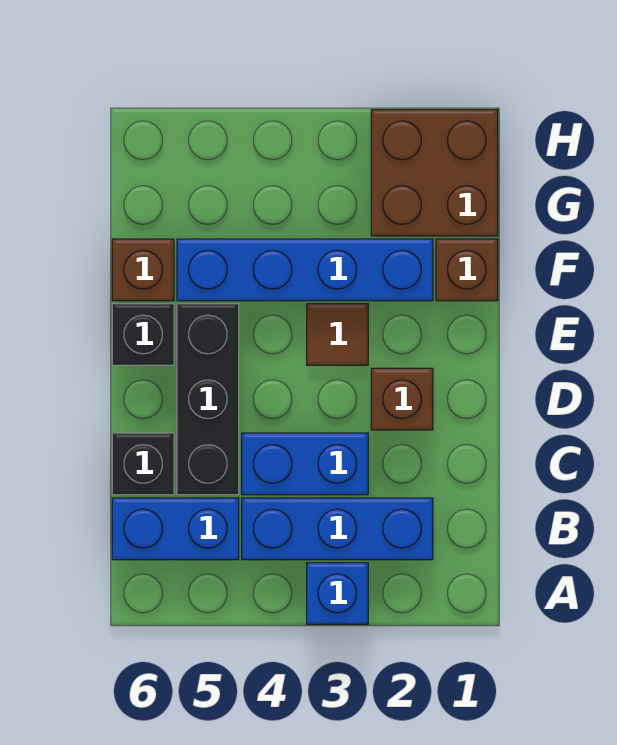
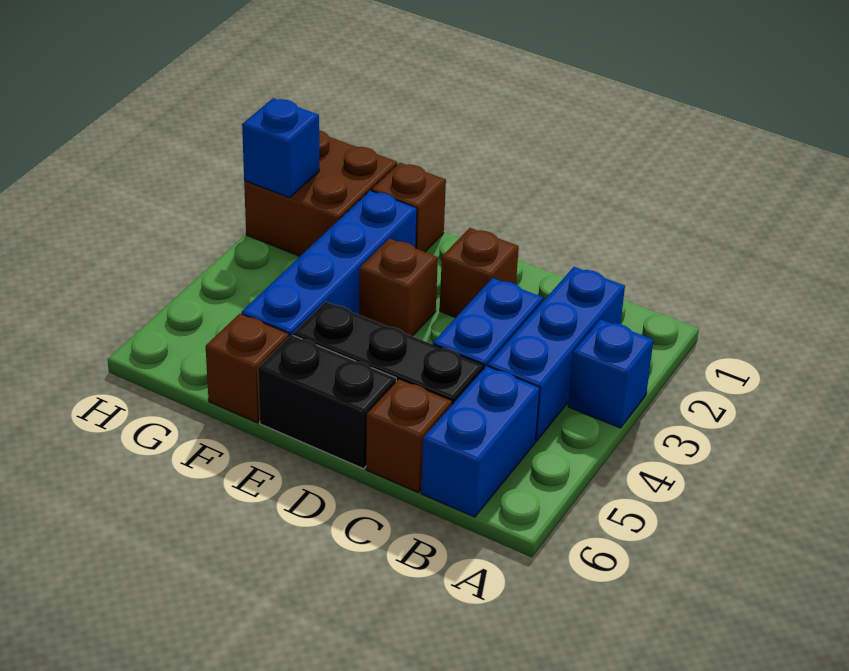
black brick C6 level 1 -> brown brick C6 level 1
brown tile E3 level 1 -> brown brick E3 level 1
black brick E6 level 1 -> black brick D6:E6 level 1
none -> blue brick H2 level 2

